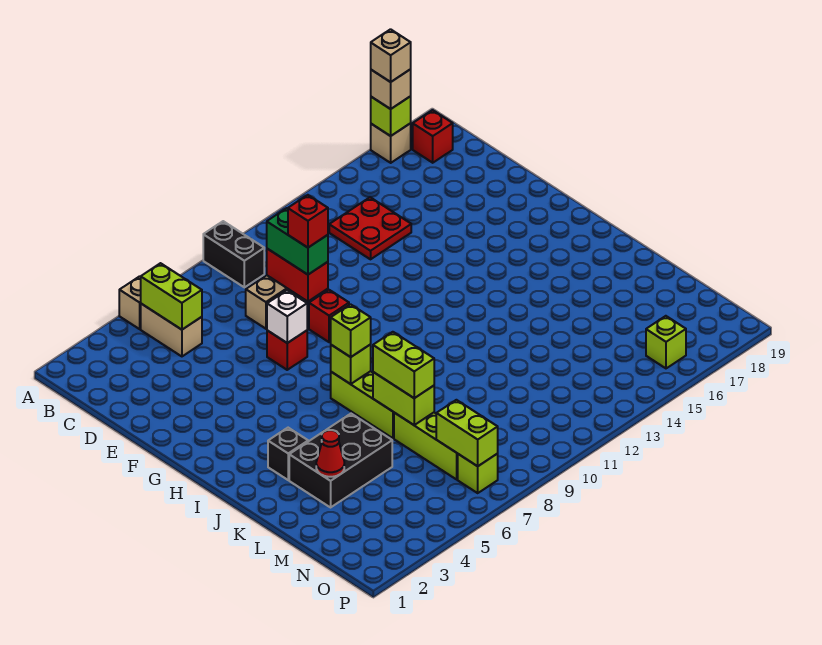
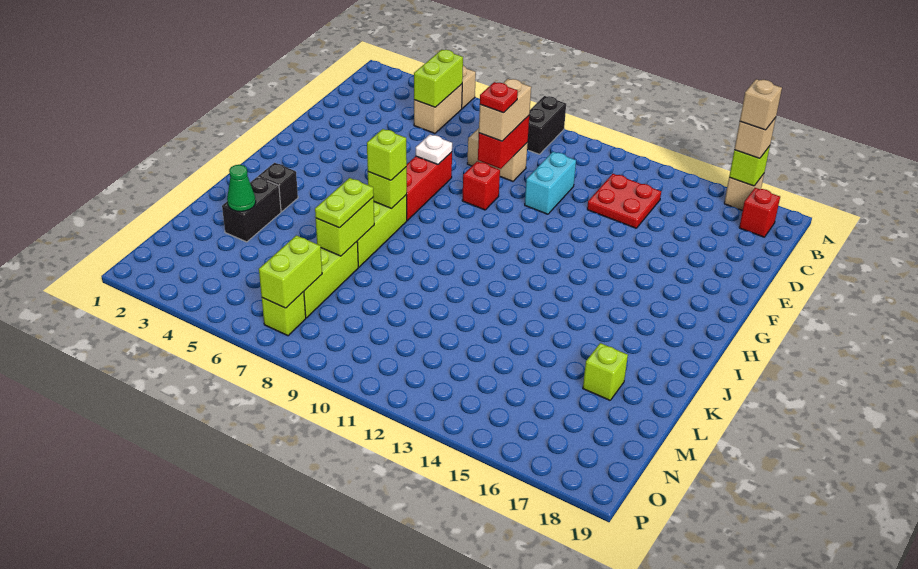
green brick D9:E9 level 3 -> tan brick D9:E9 level 3
none -> cyan brick D11:E11 level 1
red brick E9 level 4 -> red plate E9 level 4
red brick F7 level 1 -> red brick F7:H7 level 1
white brick F7 level 2 -> white plate F7 level 2
black brick K3:L5 level 1 -> black brick K3:L3 level 1
lime brick K7:L7 level 3 -> lime plate K7:L7 level 3
red cone L3 level 2 -> green cone L3 level 2
lime brick O16 level 1 -> lime brick L17 level 1

